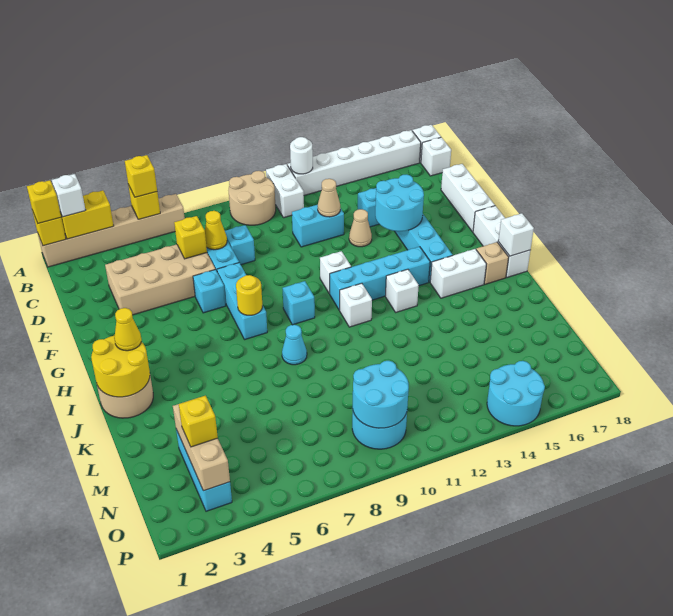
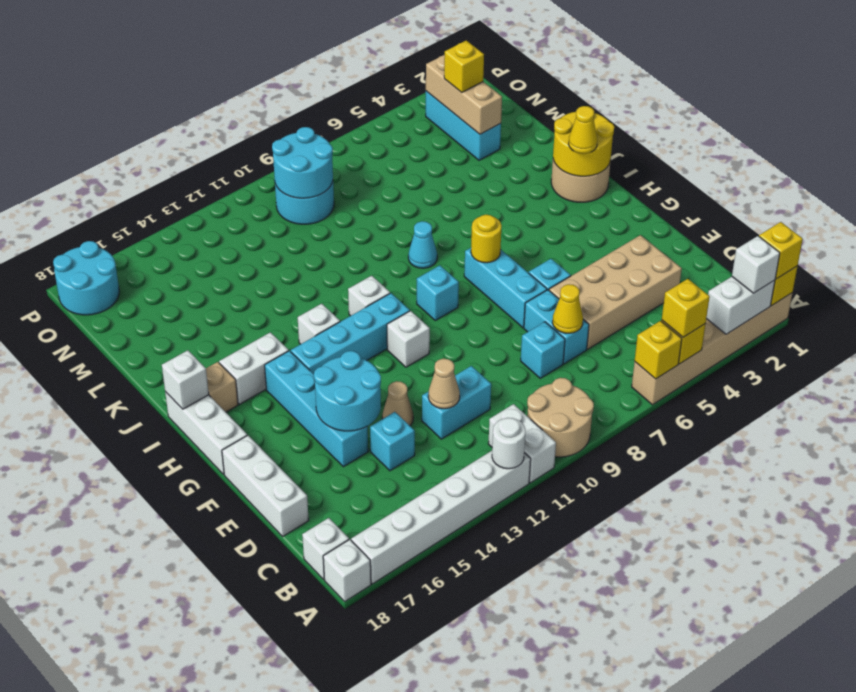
yellow brick A2:A3 level 2 -> white brick A2:A3 level 2
yellow brick D6 level 2 -> yellow brick A6 level 2
cyan round brick O14:P15 level 1 -> cyan round brick O17:P18 level 1

